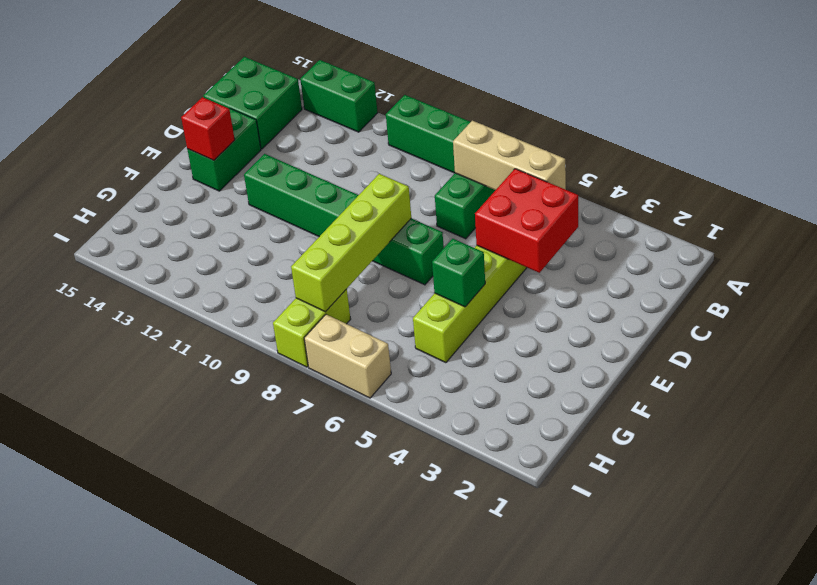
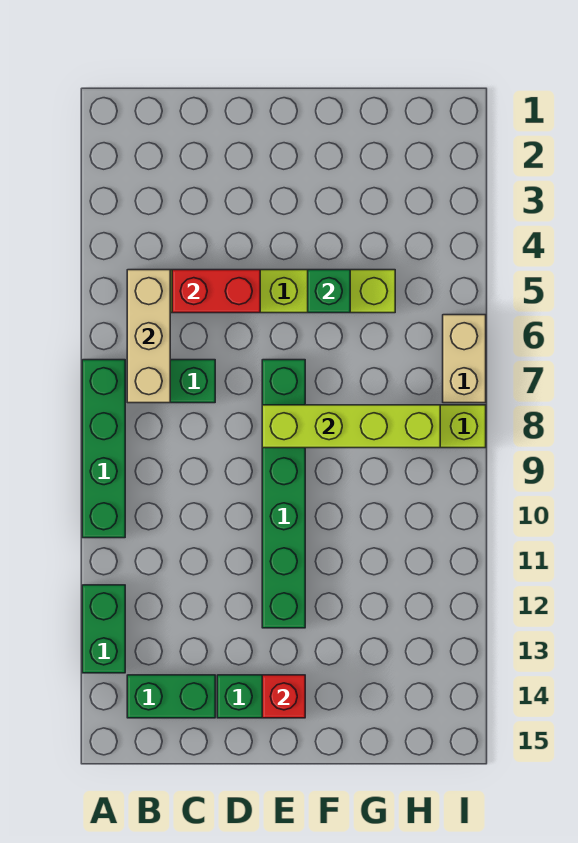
green brick B14:C15 level 1 -> green brick B14:C14 level 1
red brick C4:D5 level 2 -> red brick C5:D5 level 2

